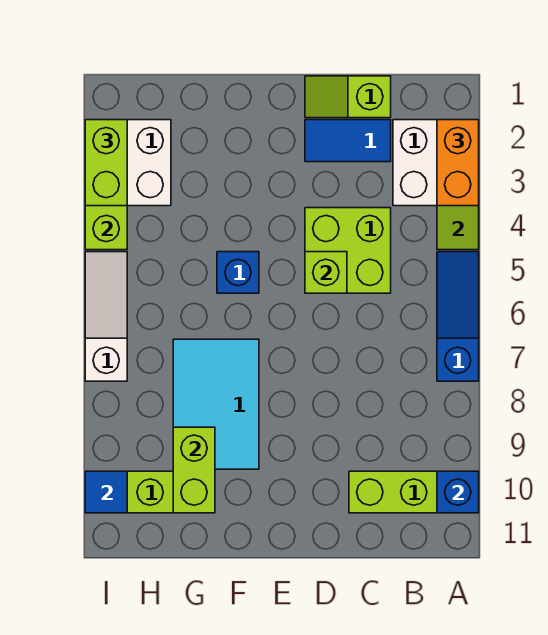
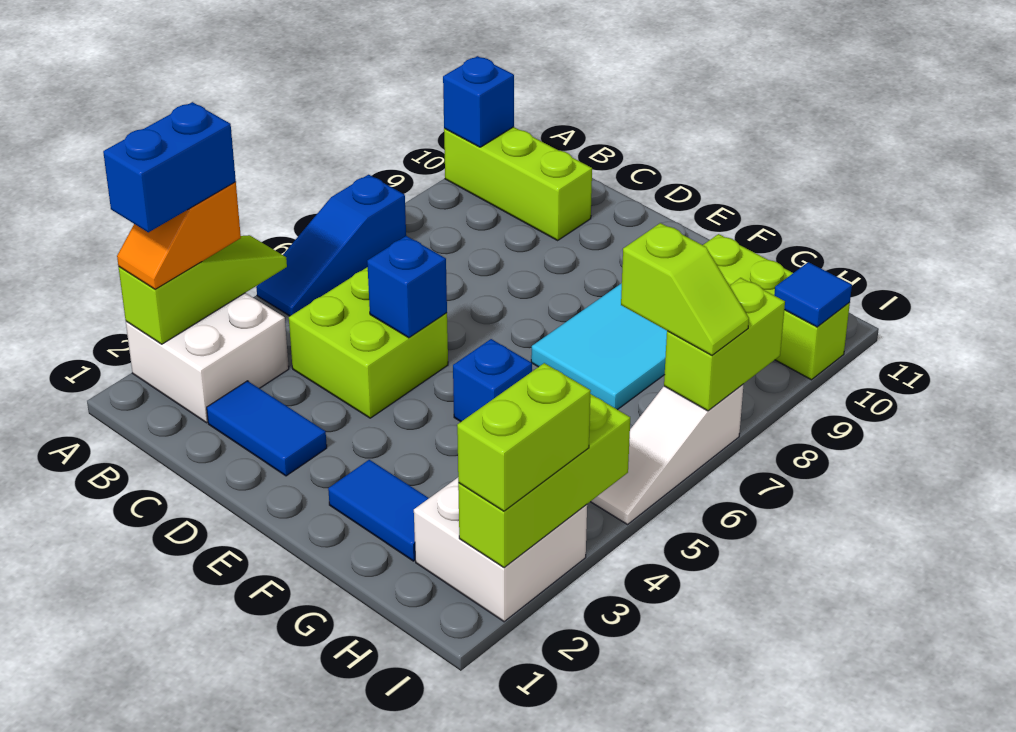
orange brick A2:A3 level 3 -> orange slope A2:A3 level 3 top 3
none -> blue brick A2:A3 level 4
lime slope C1:D1 level 1 top C -> lime slope H7:I7 level 3 top H
lime brick D5 level 2 -> blue brick D5 level 2
none -> blue tile F2:G2 level 1
lime brick G9:G10 level 2 -> lime brick I7:I8 level 2

